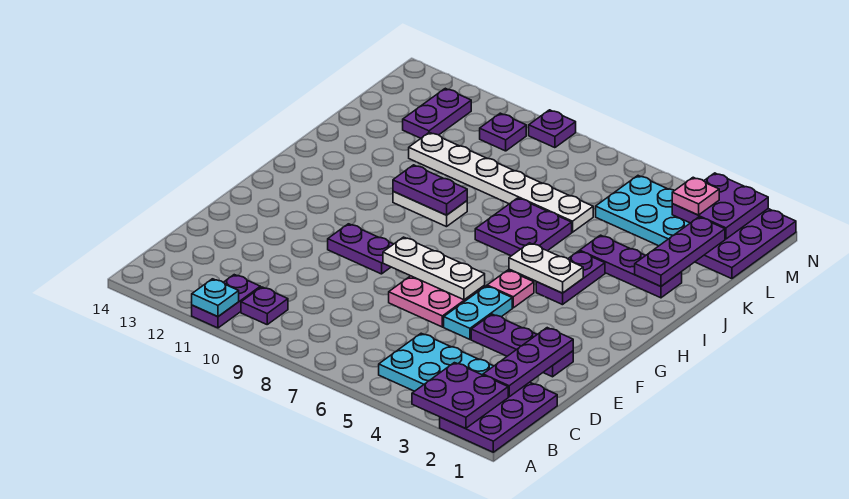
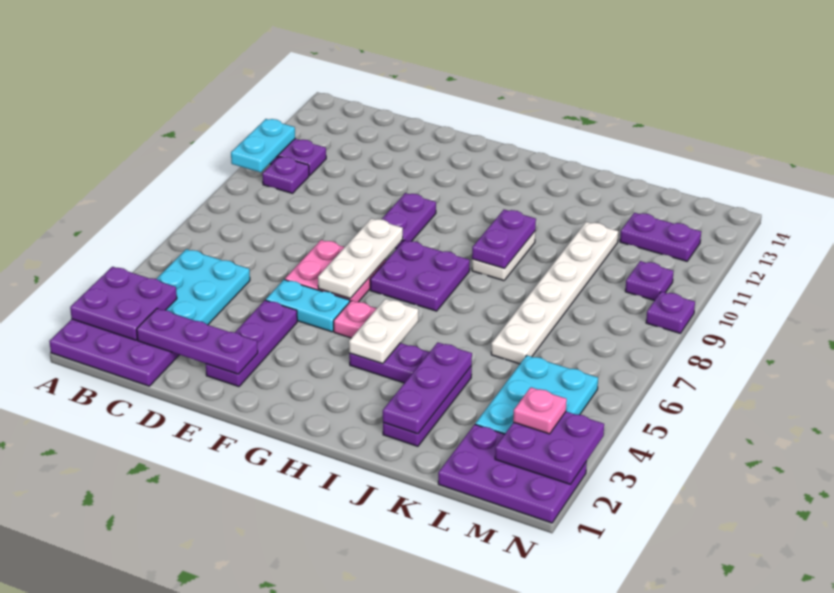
cyan plate A11 level 2 -> cyan plate A10:A11 level 2
purple plate I6:J7 level 1 -> purple plate G7:H8 level 1
purple plate J2:L2 level 2 -> purple plate J2:J4 level 2

